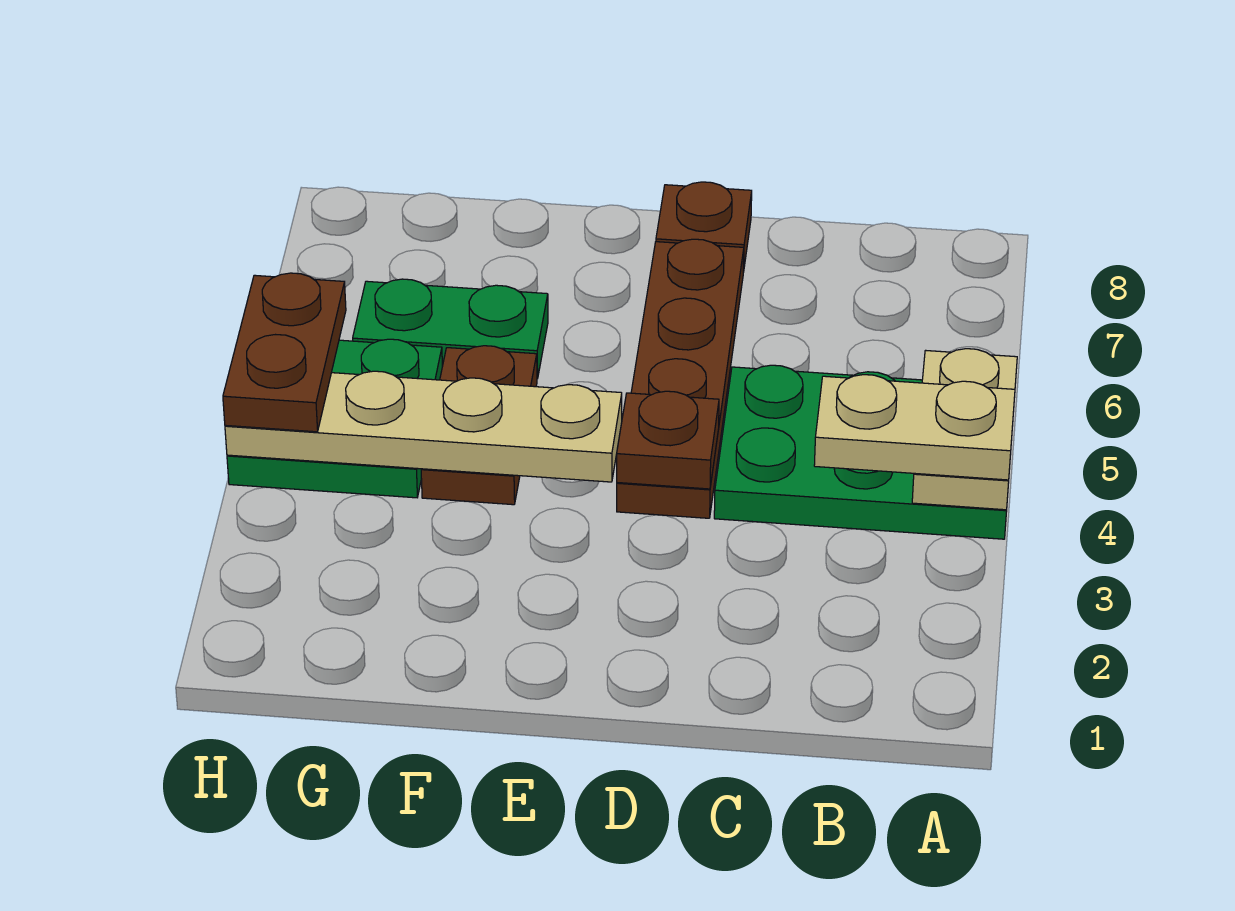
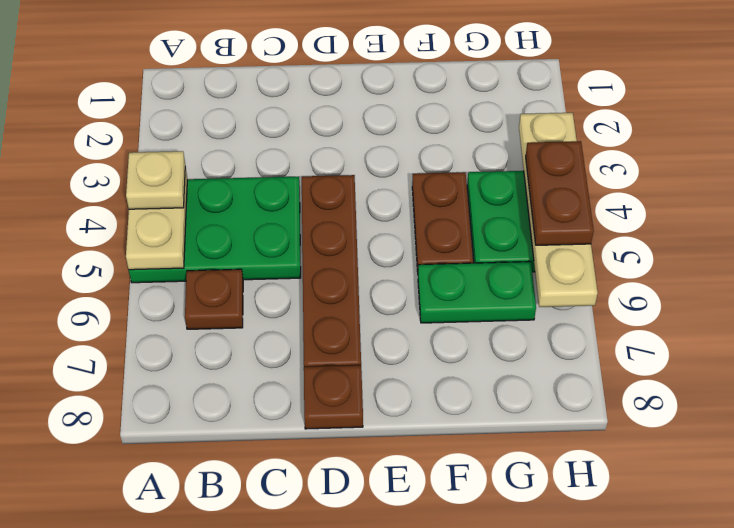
tan plate A4:B4 level 3 -> tan plate A4 level 3
brown plate D4 level 2 -> brown plate B6 level 1
tan plate E4:H4 level 2 -> tan plate H3:H6 level 2

